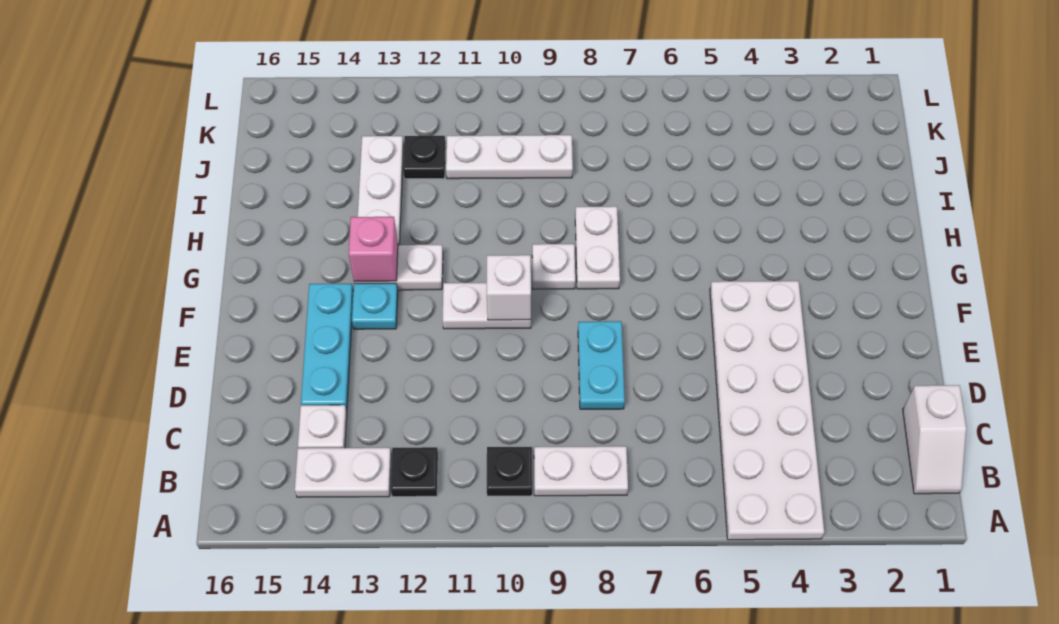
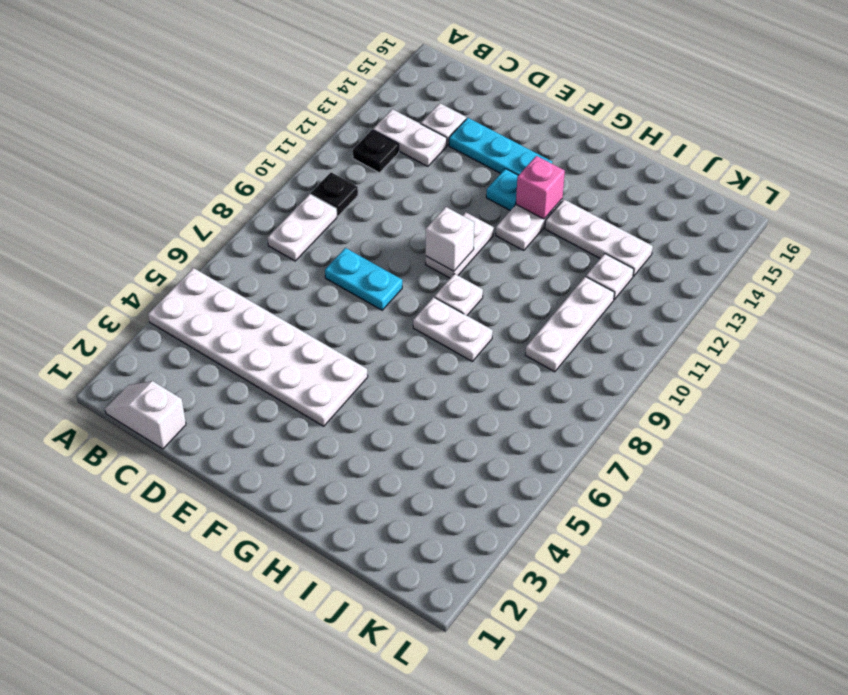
white plate B13:B14 level 1 -> white plate B13:C13 level 1
black plate J12 level 1 -> white plate J12 level 1

